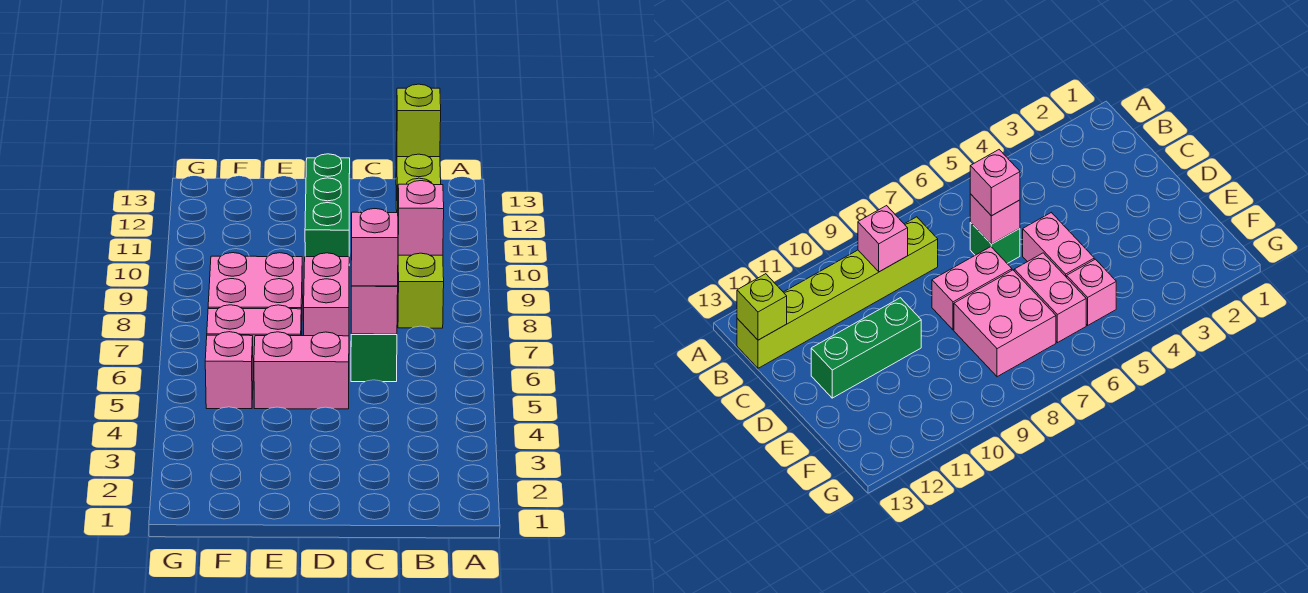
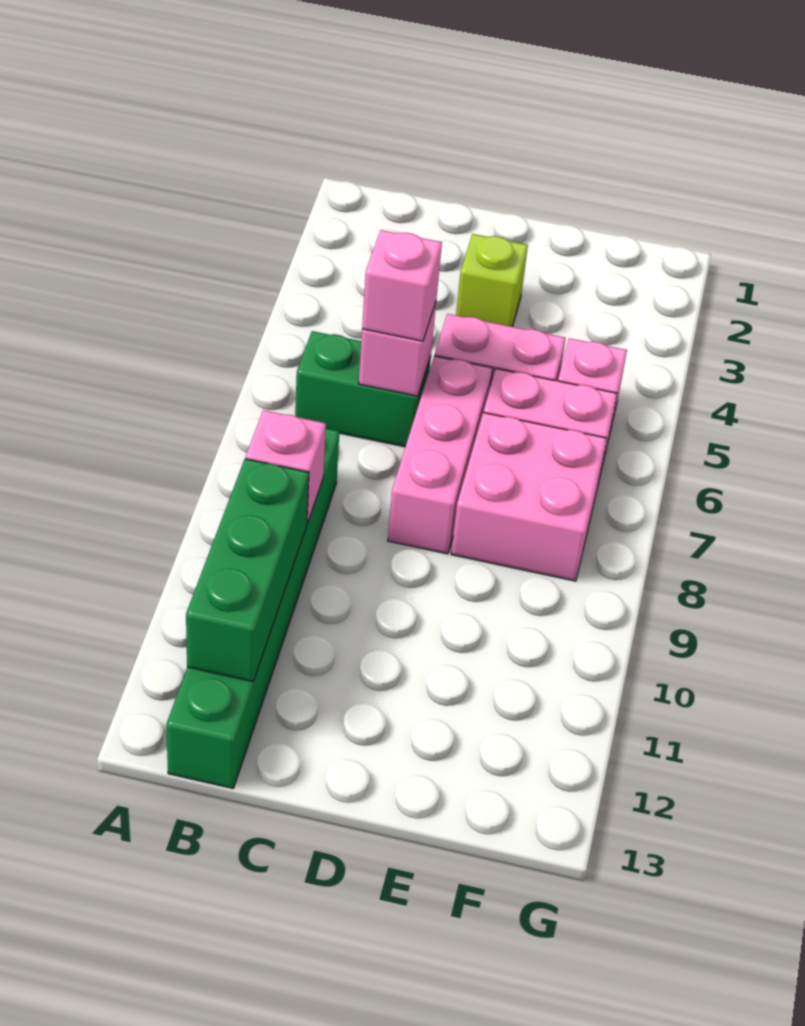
lime brick B8:B13 level 1 -> green brick B8:B13 level 1
lime brick B13 level 2 -> lime brick D3 level 1
green brick C6 level 1 -> green brick B6:C6 level 1
pink brick D7:D8 level 1 -> pink brick D6:D8 level 1
green brick D10:D12 level 1 -> green brick B10:B12 level 2

